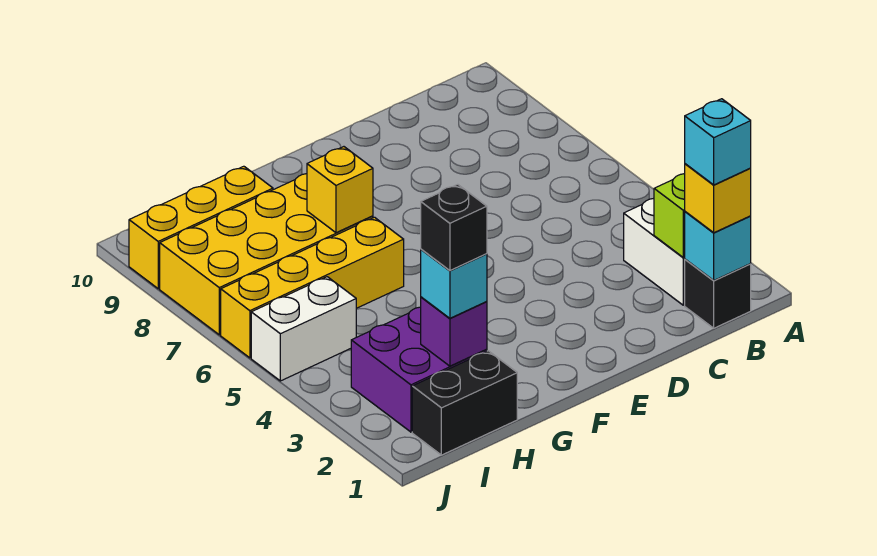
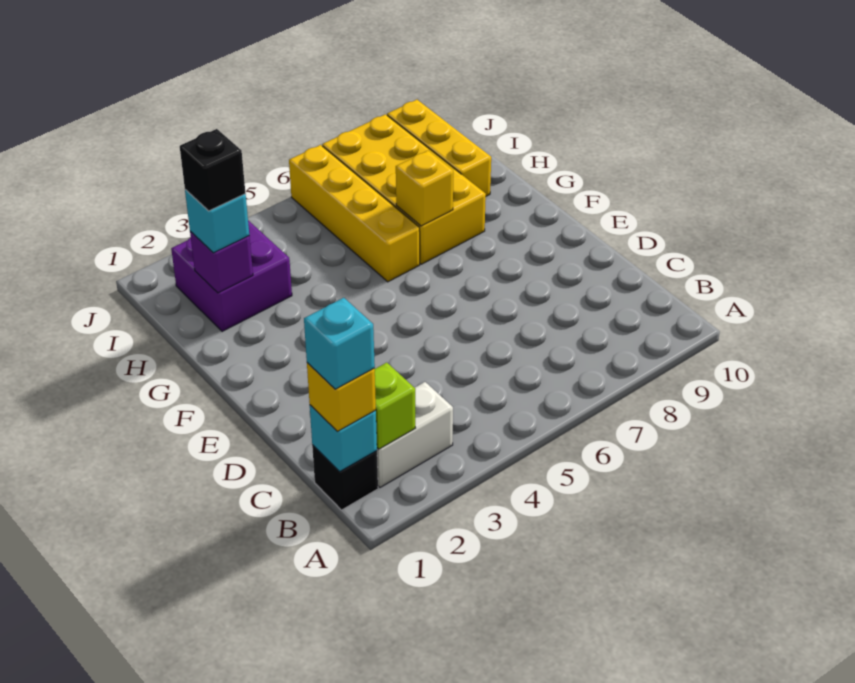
black brick H1:I1 level 1 -> none
white brick I5:J5 level 1 -> none

